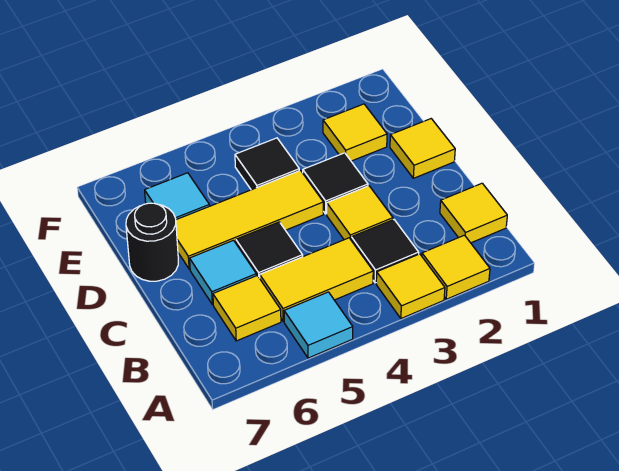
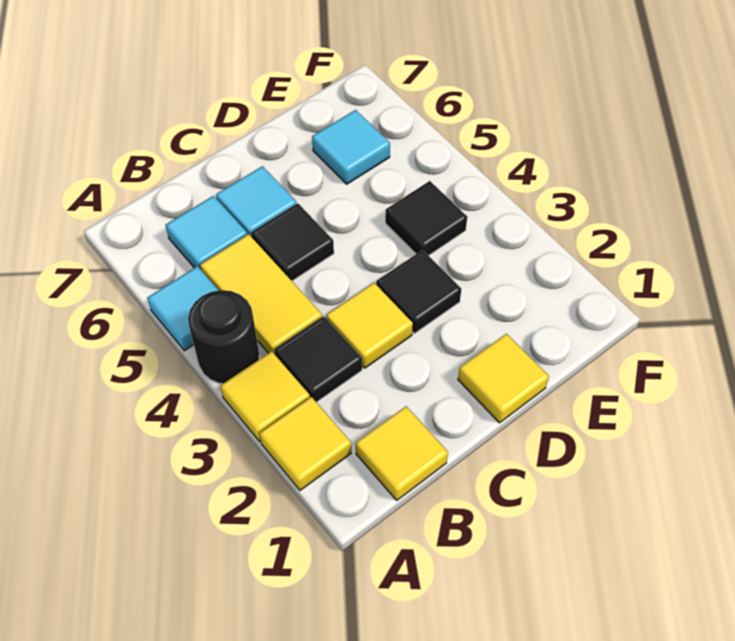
yellow tile B6 level 1 -> cyan tile B6 level 1
yellow tile D4:D6 level 1 -> none
black round brick D7 level 1 -> black round brick A4 level 1
yellow tile E2 level 1 -> none

